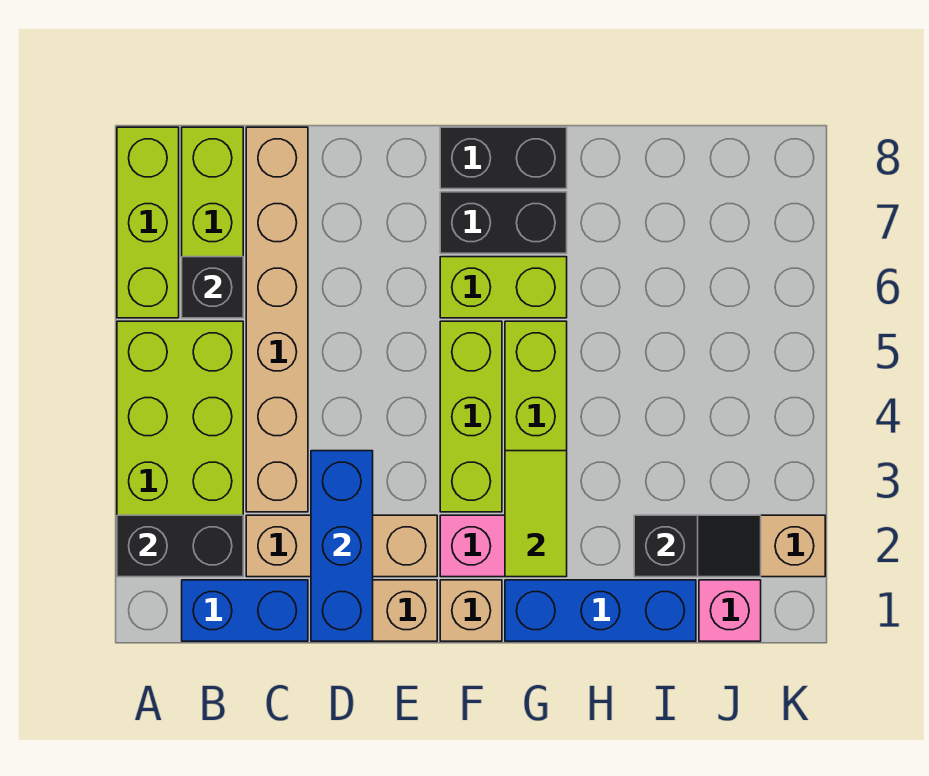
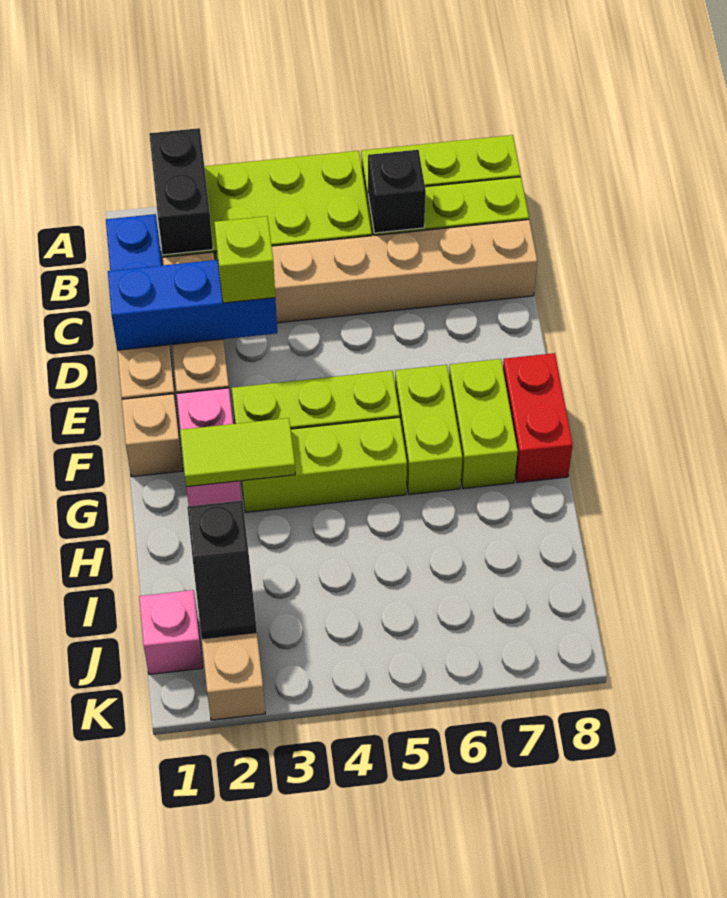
none -> lime brick D3 level 3
black brick F7:G7 level 1 -> lime brick F7:G7 level 1
black brick F8:G8 level 1 -> red brick F8:G8 level 1
blue brick G1:I1 level 1 -> none

